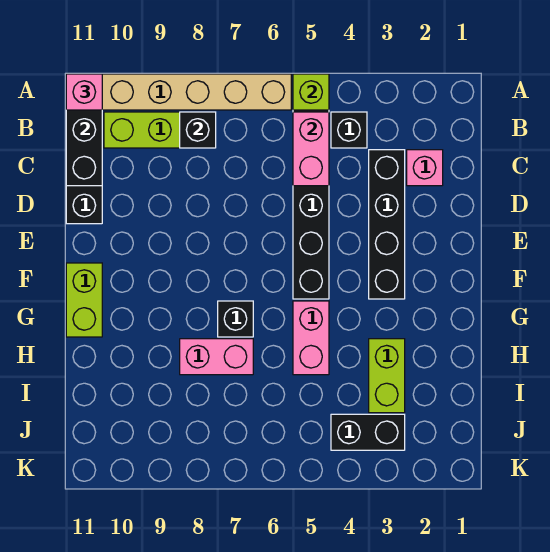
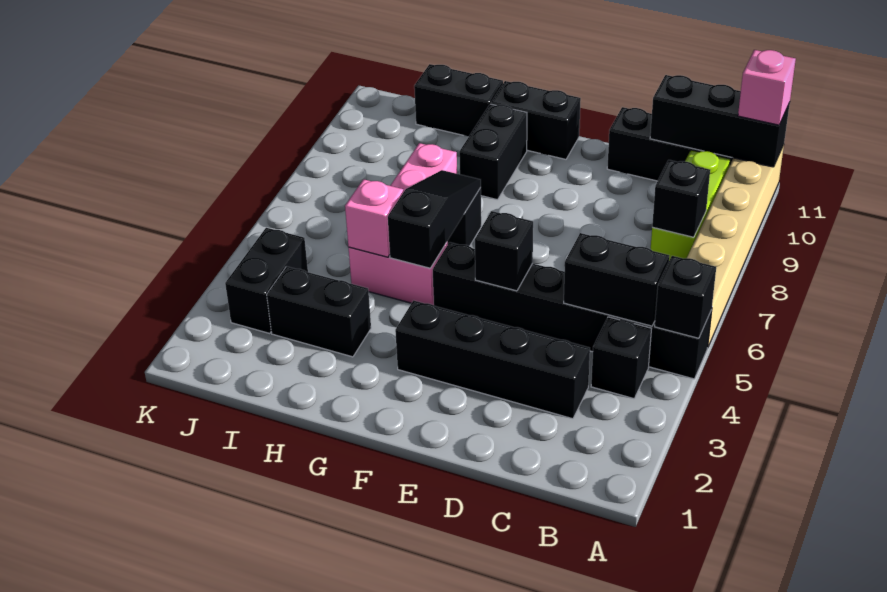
lime brick A5 level 2 -> black brick A5 level 2
pink brick B5:C5 level 2 -> black brick B5:C5 level 2
pink brick C2 level 1 -> pink brick H5 level 2
none -> black brick E5 level 2
lime brick F11:G11 level 1 -> black brick F11:G11 level 1
none -> black slope G5:G7 level 2 top 5
none -> black brick G9:G10 level 1
lime brick H3:I3 level 1 -> black brick H3:I3 level 1
none -> black brick H11:I11 level 1

